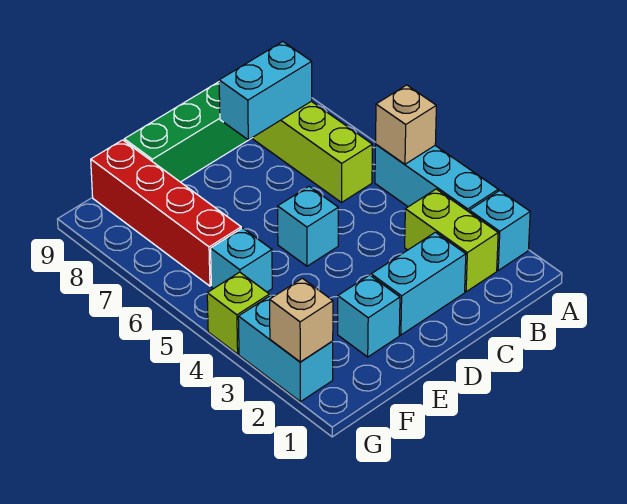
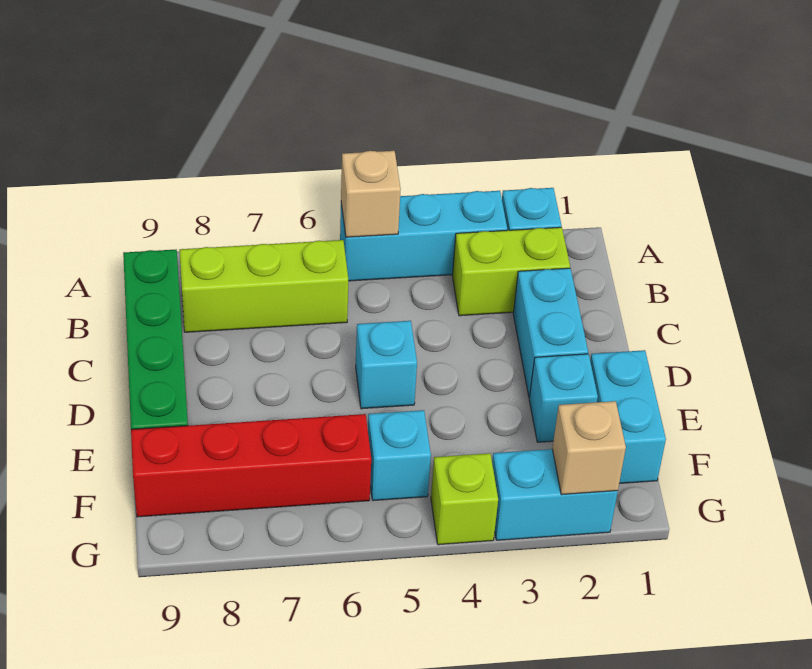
cyan brick B8:C8 level 2 -> cyan brick E1:F1 level 1

